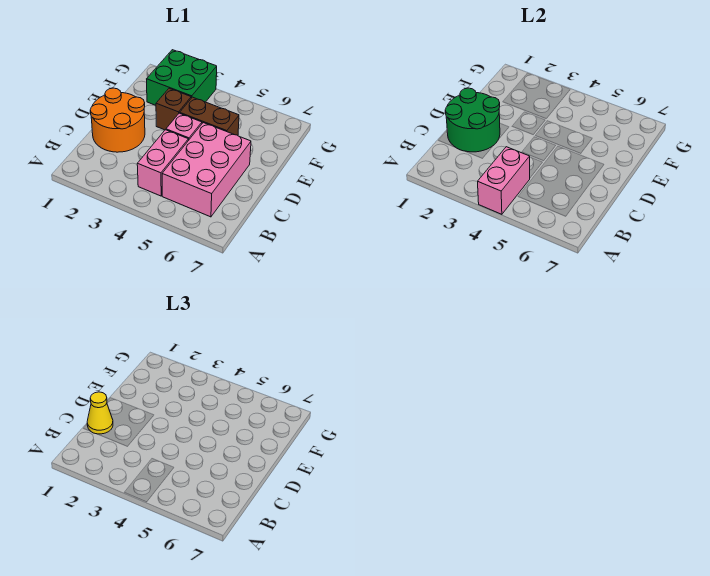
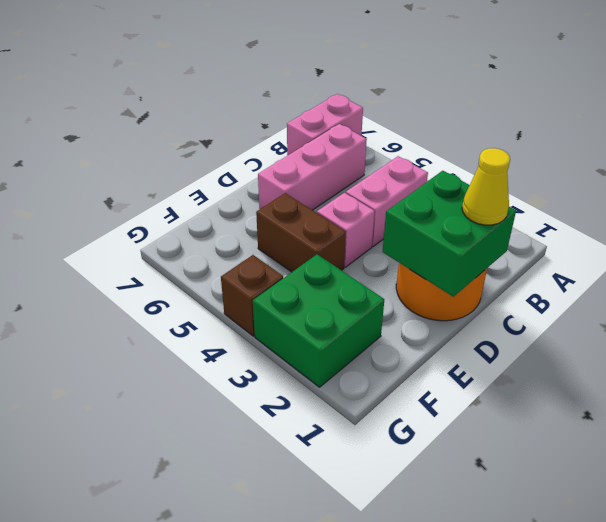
pink brick A4:B4 level 2 -> pink brick A7:B7 level 1
pink brick B5:D6 level 1 -> pink brick B6:D6 level 1
green round brick C1:D2 level 2 -> green brick C1:D2 level 2
brown brick E3 level 1 -> brown brick G4 level 1

